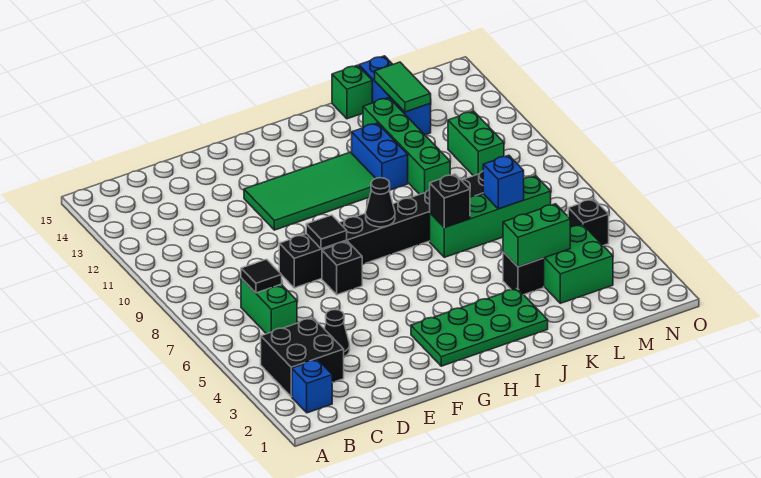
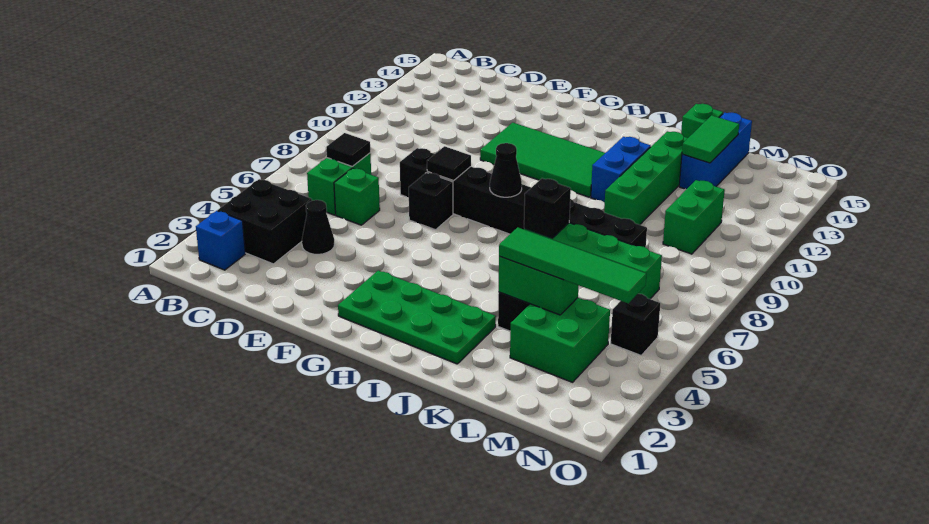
none -> green brick D6 level 1
none -> green tile K4:N4 level 3
blue brick L7 level 2 -> none

